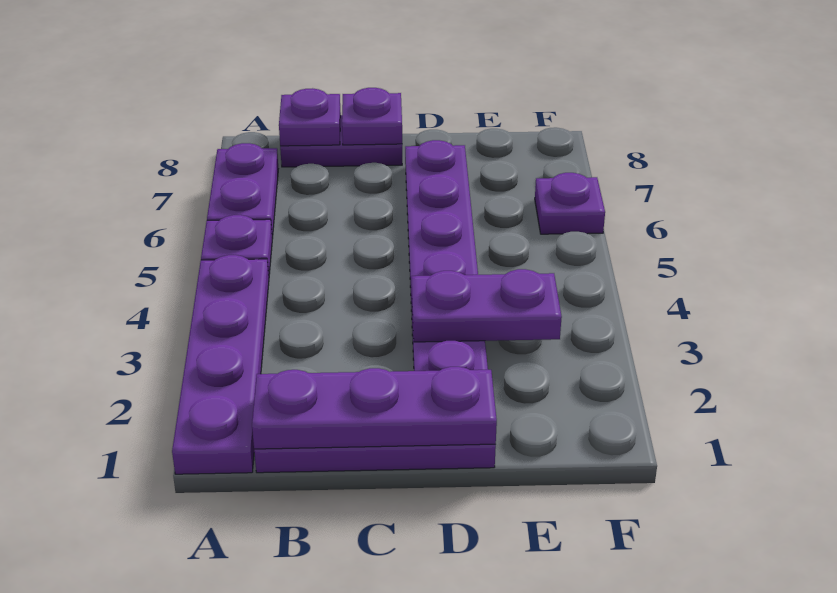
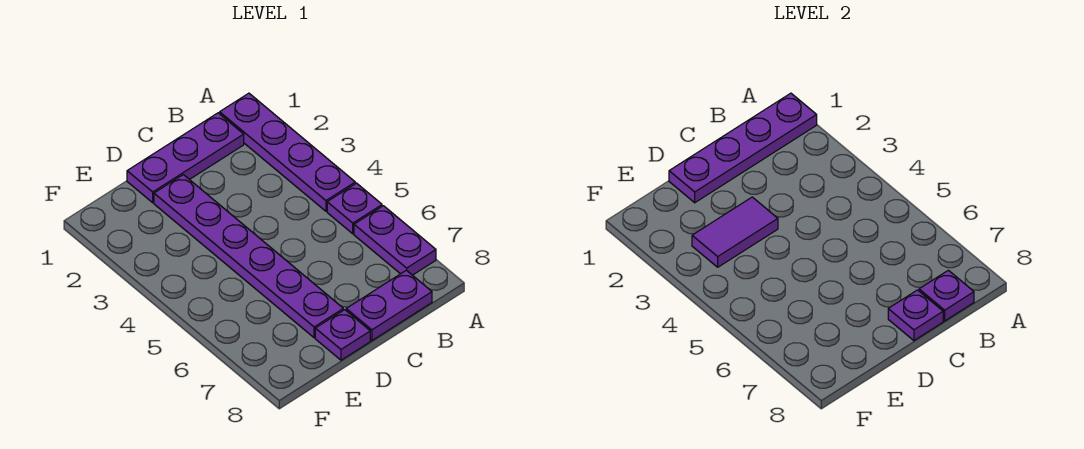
purple plate B1:D1 level 2 -> purple plate A1:D1 level 2
purple plate D3:E3 level 2 -> purple tile D3:E3 level 2
purple plate F6 level 1 -> purple plate D8 level 1

